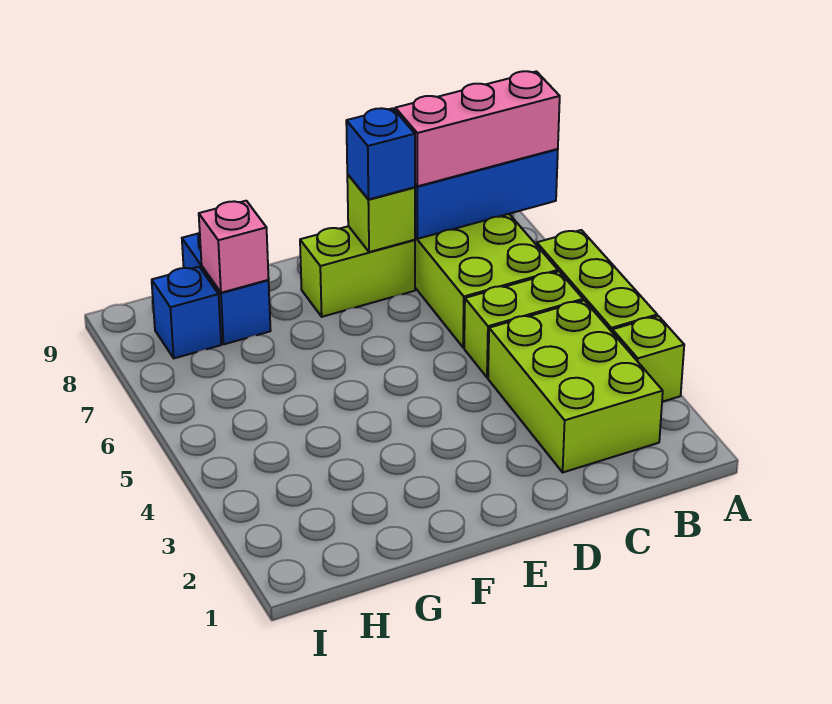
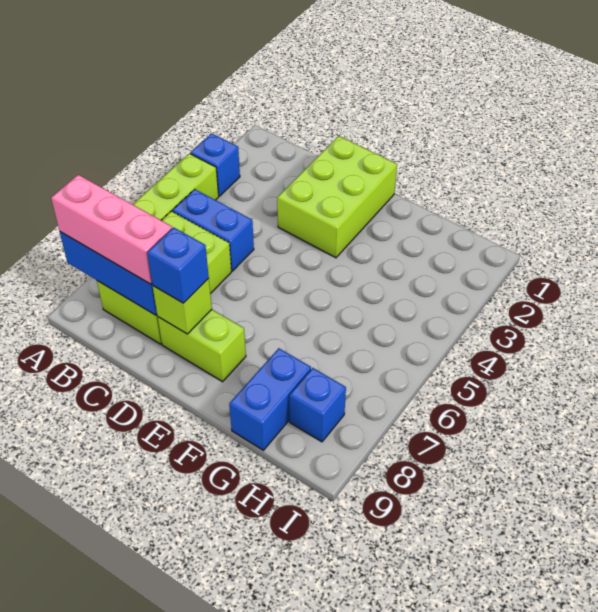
lime brick A3 level 1 -> blue brick A3 level 1
lime brick B2:C4 level 1 -> lime brick D1:E3 level 1
lime brick B5:C5 level 1 -> blue brick B5:C5 level 1
pink brick G8 level 2 -> none

